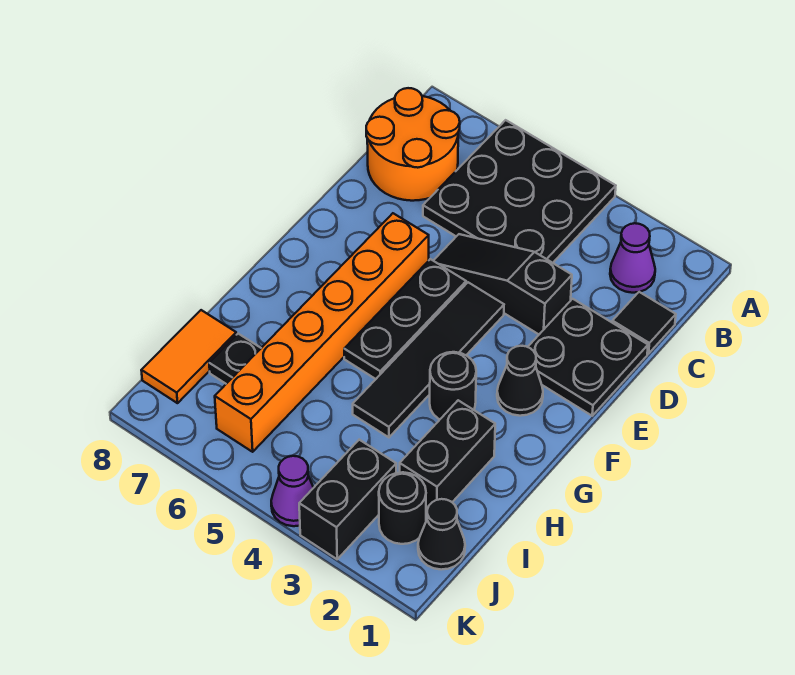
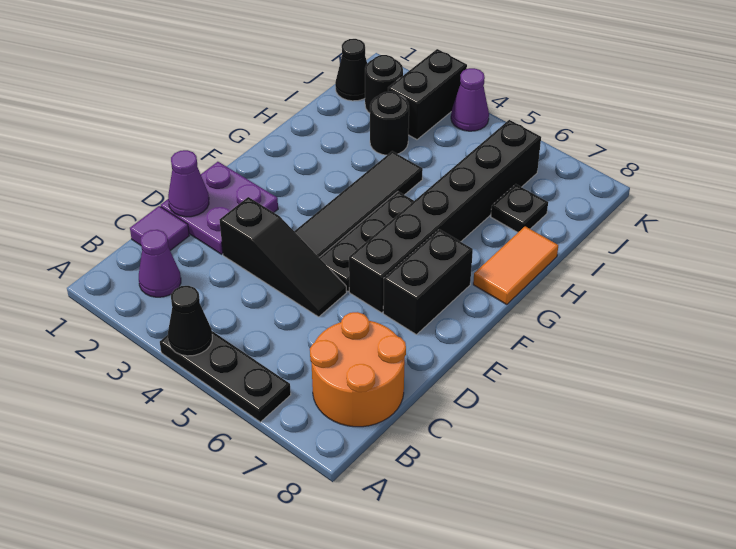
black plate A4:C6 level 1 -> black plate A4:A6 level 1
black tile C1 level 1 -> purple tile C1 level 1
black plate D1:E2 level 1 -> purple plate D1:E2 level 1
none -> purple cone D1 level 2
orange brick E6:J6 level 1 -> black brick E6:J6 level 1
black cone F2 level 1 -> black cone A4 level 2
black round brick G3 level 1 -> black round brick I3 level 1
black brick H2:I2 level 1 -> black brick E7:F7 level 1
orange tile I8:J8 level 1 -> orange tile G8:H8 level 1

